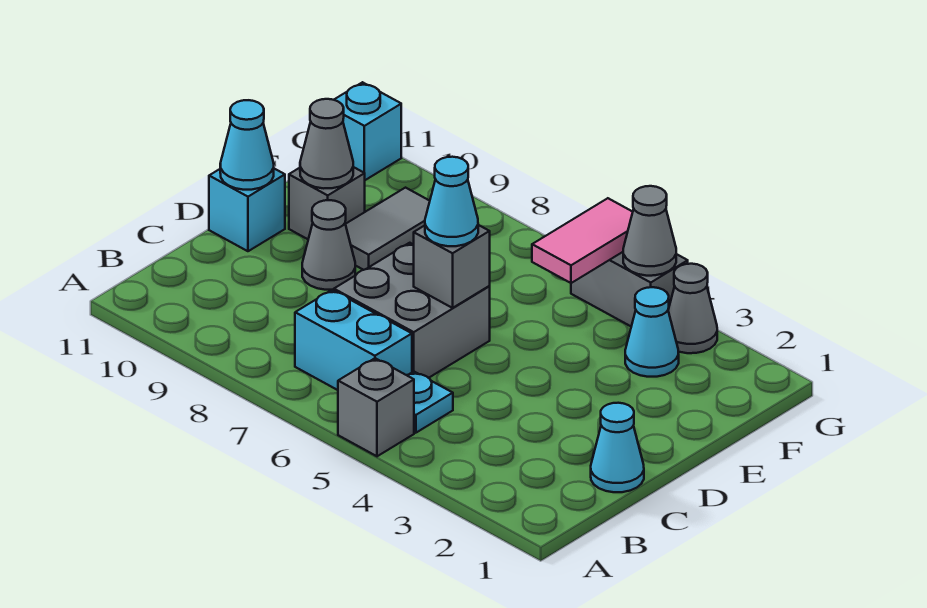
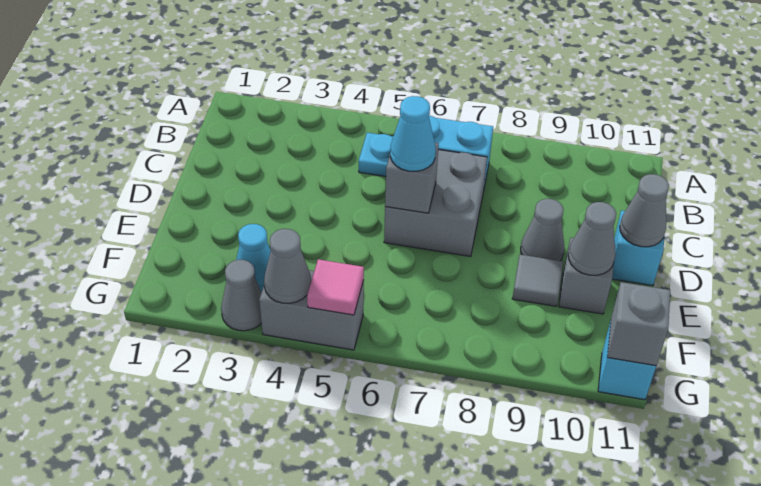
grey brick A5 level 1 -> grey brick G11 level 2
cyan cone C1 level 1 -> none
cyan cone D11 level 2 -> grey cone D11 level 2
grey tile E9:F9 level 1 -> grey tile E9 level 1
pink tile F5:G5 level 2 -> pink tile G5 level 2

